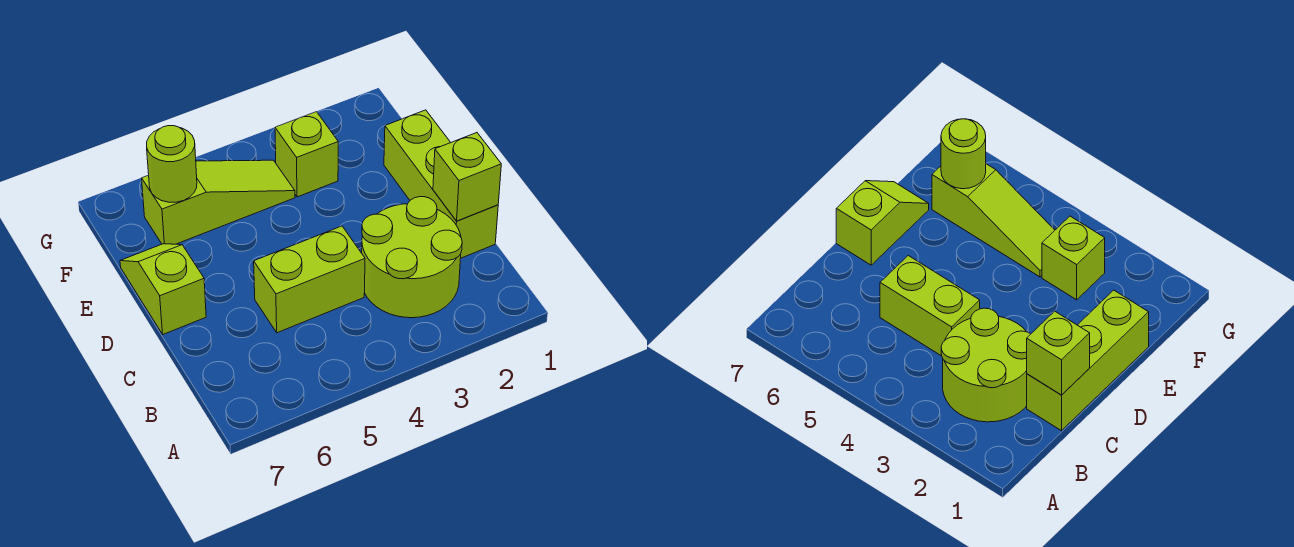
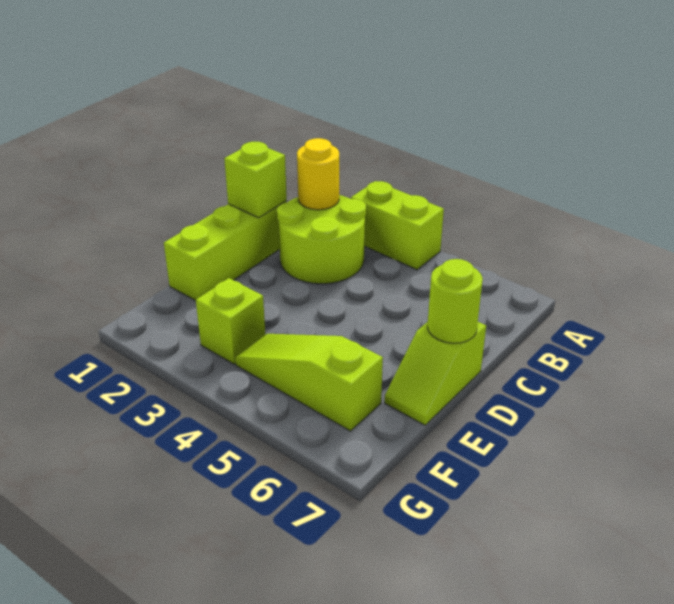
none -> yellow round brick B2 level 2
lime brick C4:C5 level 1 -> lime brick A3:A4 level 1
lime round brick F6 level 2 -> lime round brick D7 level 2

